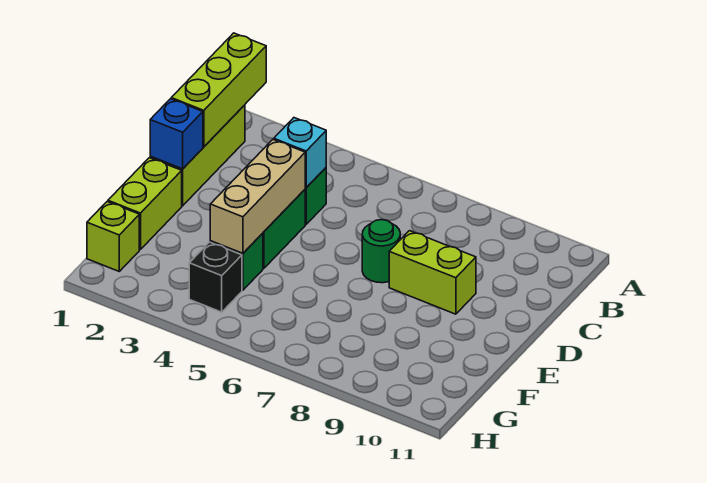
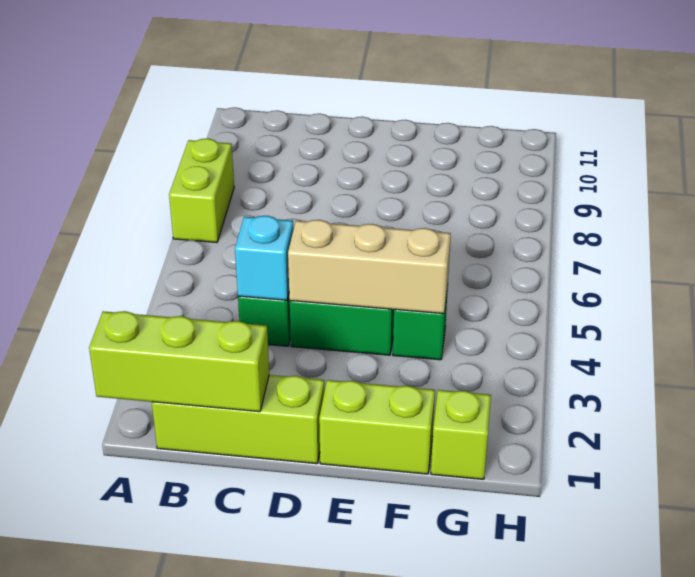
blue brick D1 level 2 -> none
green round brick D7 level 1 -> none
lime brick D8:D9 level 1 -> lime brick A7:A8 level 1
black brick G4 level 1 -> none

